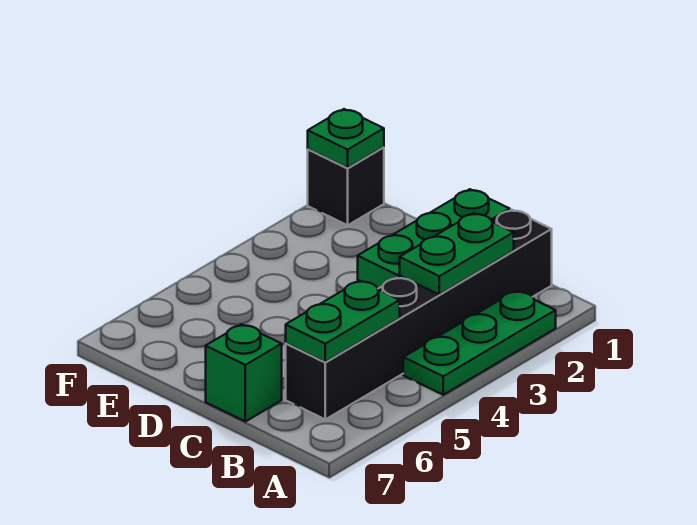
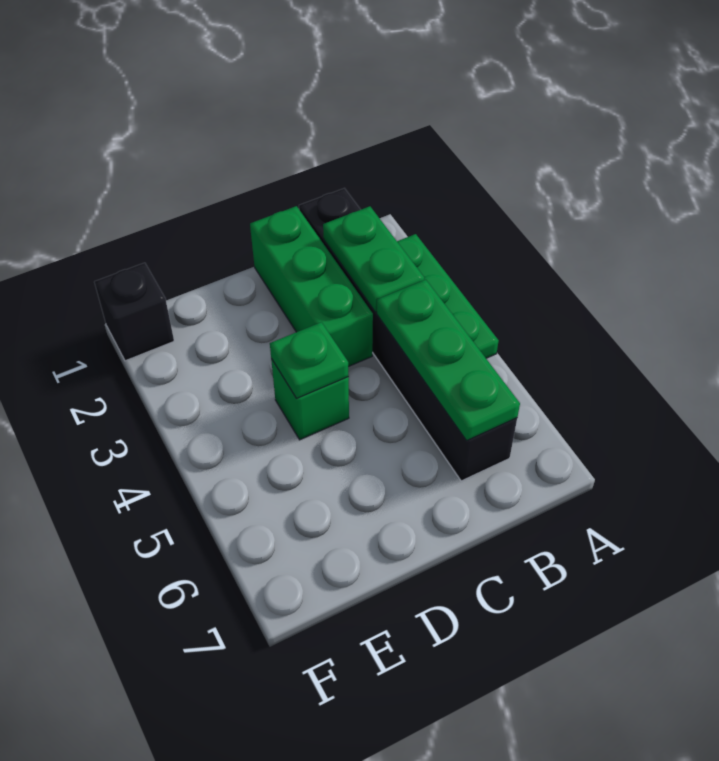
green plate B5:B6 level 2 -> green plate B4:B6 level 2
green brick C7 level 1 -> green brick D4 level 1
green plate F1 level 2 -> green plate D4 level 2

